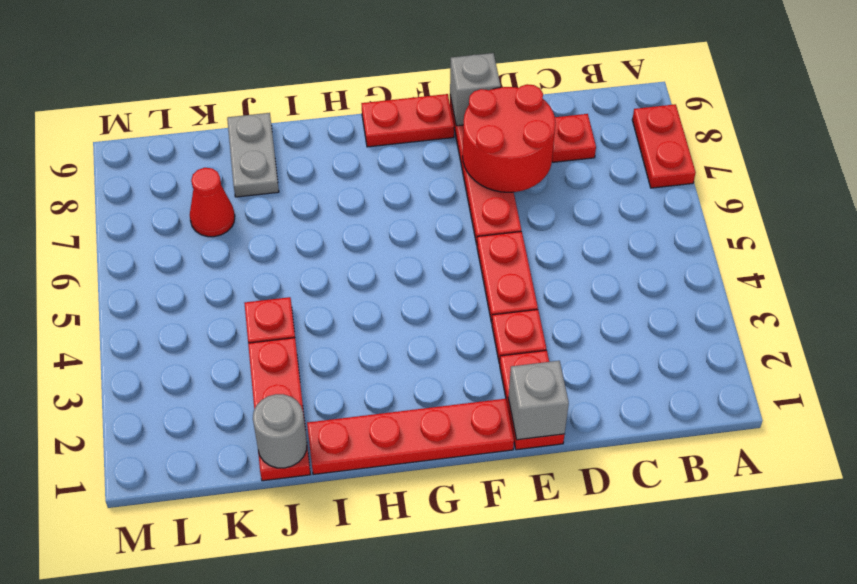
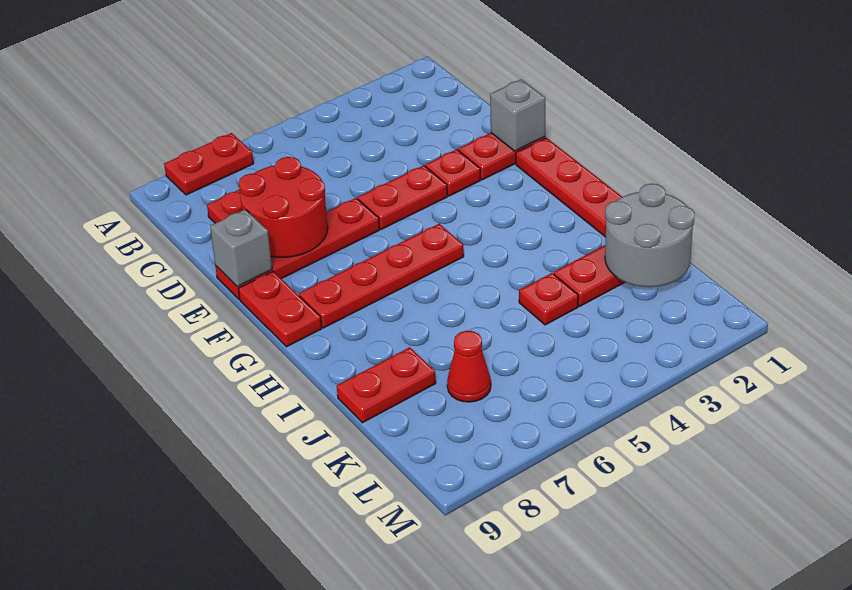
none -> red plate G5:G8 level 1
grey round brick J1 level 2 -> grey round brick J1:K2 level 2
grey plate J8:J9 level 1 -> red plate J8:J9 level 1

